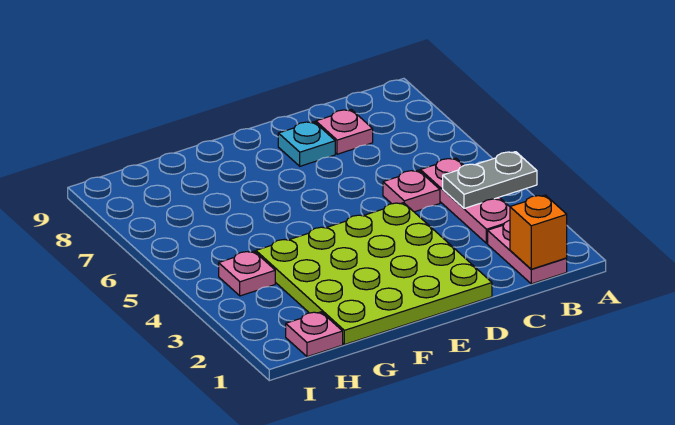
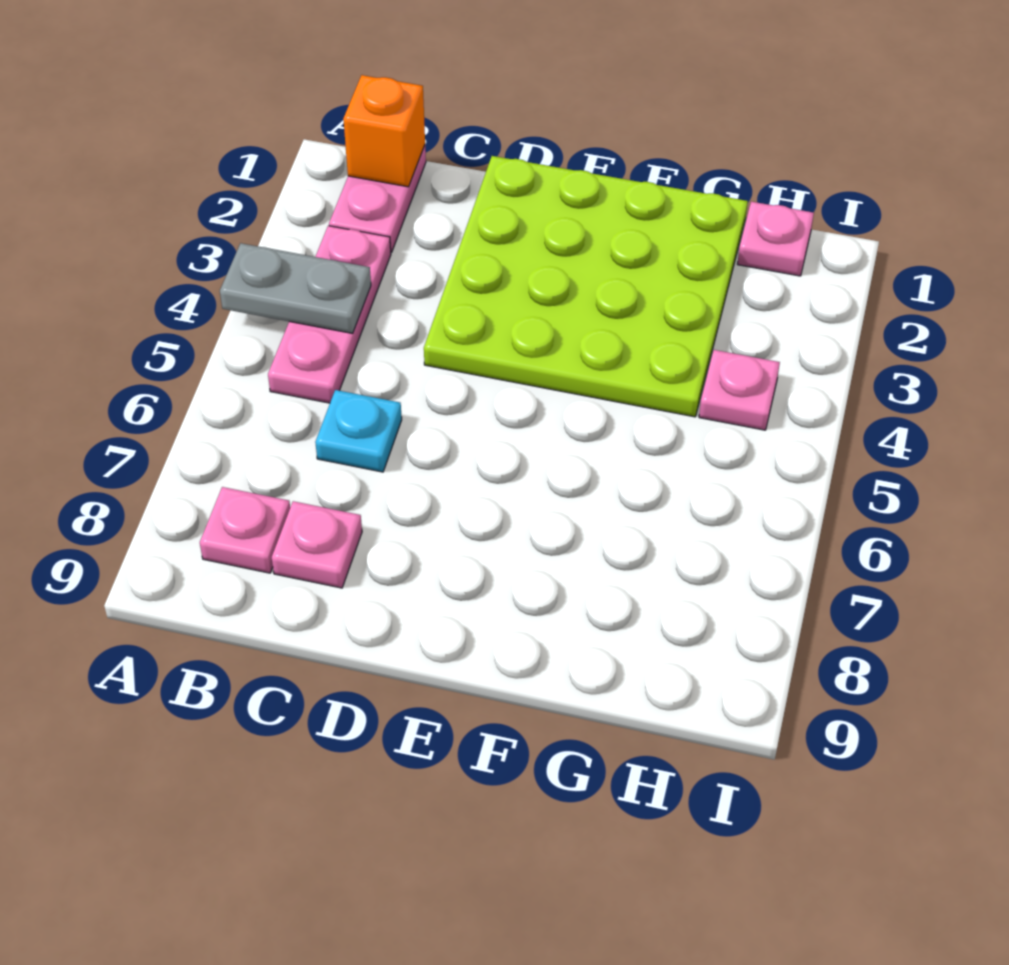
pink plate C5 level 1 -> pink plate B8 level 1
cyan plate D8 level 1 -> cyan plate C6 level 1

